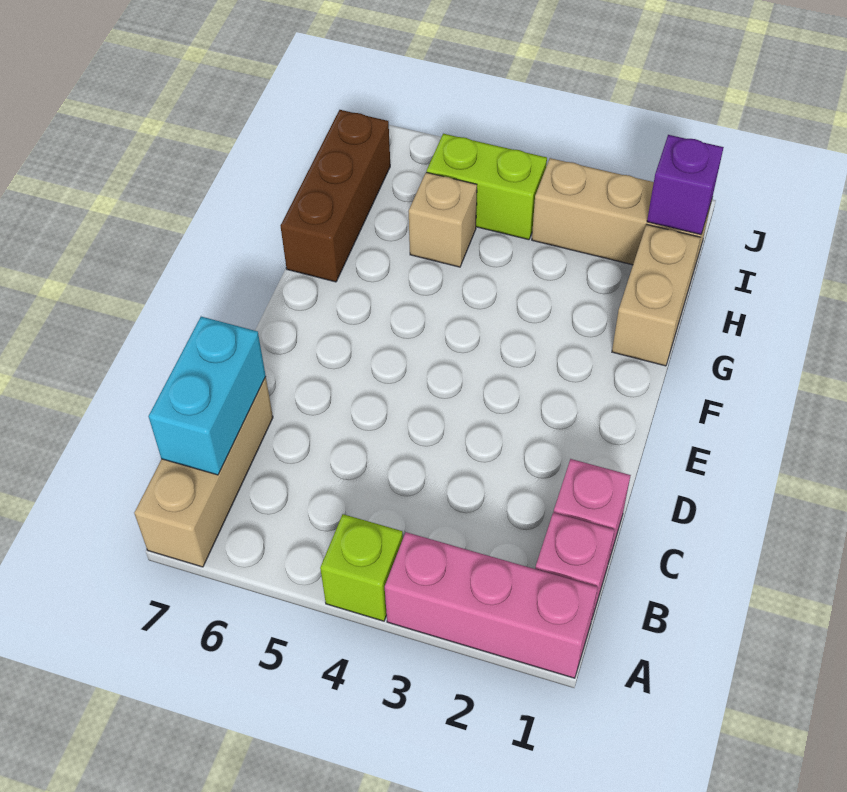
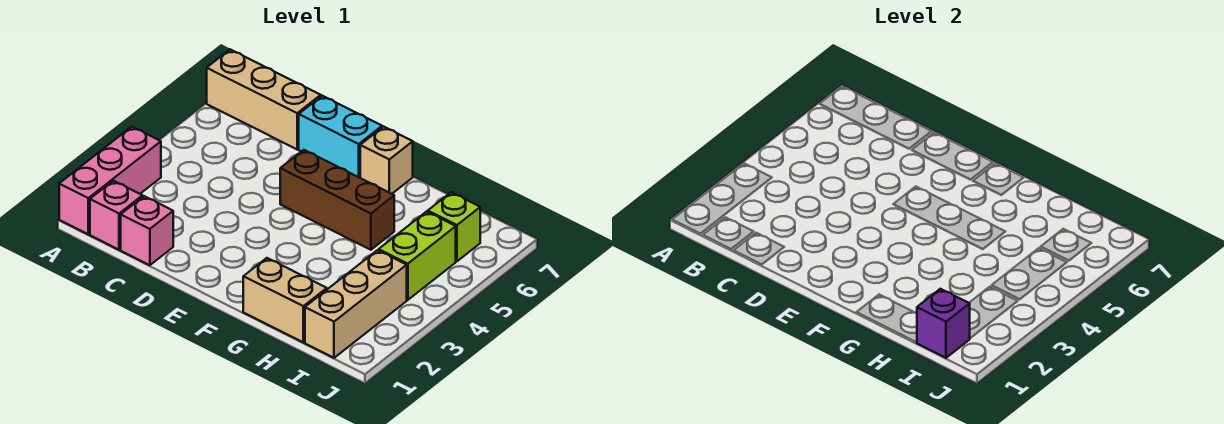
lime brick A4 level 1 -> lime brick I6 level 1
cyan brick B7:C7 level 2 -> cyan brick D7:E7 level 1
brown brick G7:I7 level 1 -> brown brick E5:G5 level 1
tan brick H5 level 1 -> tan brick F7 level 1

